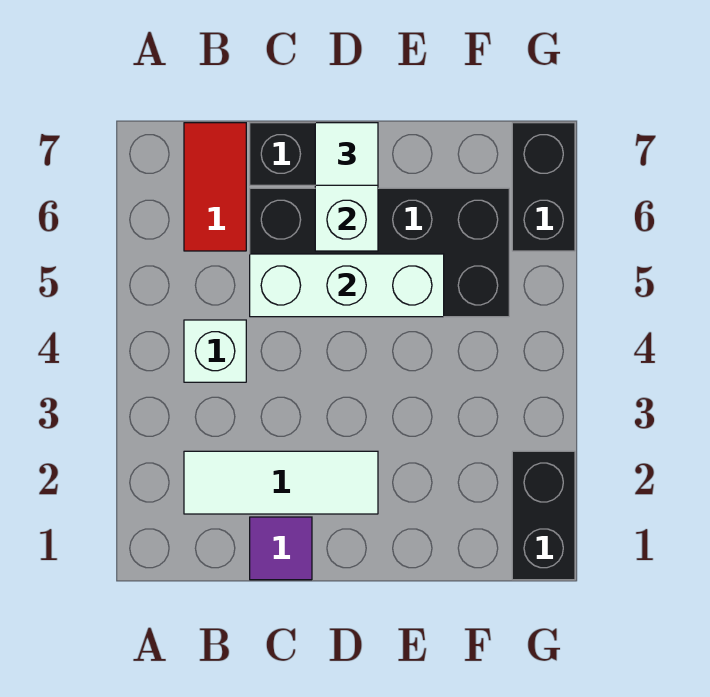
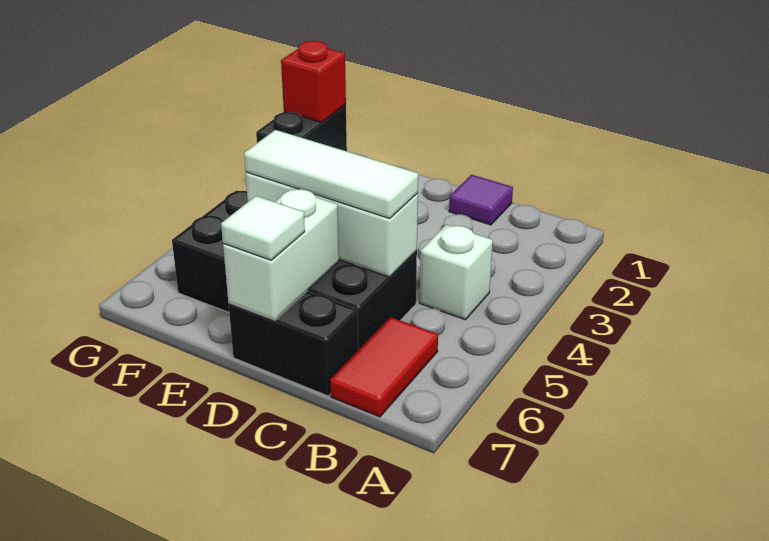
white tile B2:D2 level 1 -> white tile C5:E5 level 3
none -> red brick G1 level 2
black brick G6:G7 level 1 -> none

